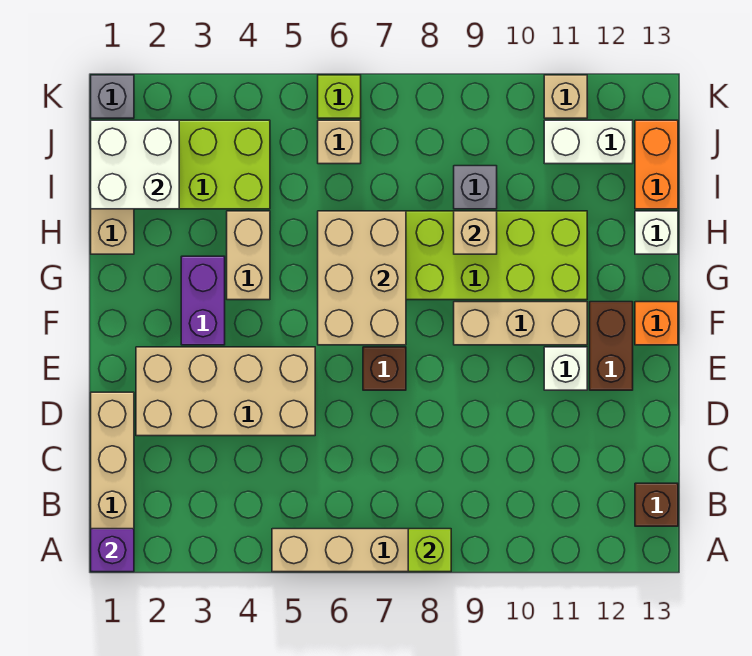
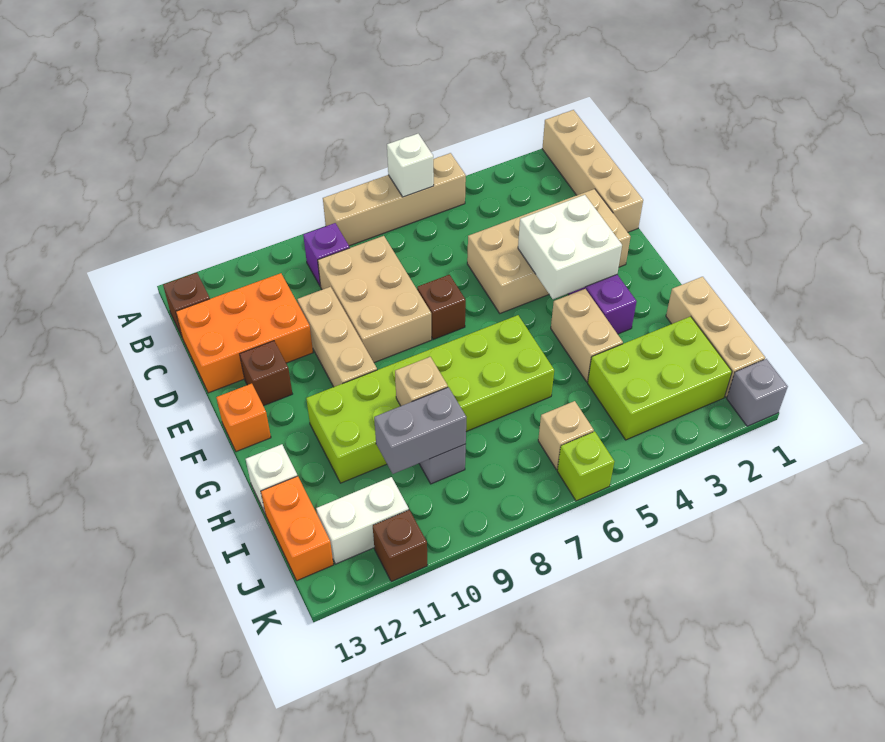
purple brick A1 level 2 -> purple brick B9 level 1
lime brick A8 level 2 -> none
none -> orange brick C11:D13 level 1
white brick E11 level 1 -> white brick A6 level 2
brown brick E12:F12 level 1 -> brown brick E12 level 1
tan brick F6:H7 level 2 -> tan brick C8:E9 level 1
tan brick F9:F11 level 1 -> tan brick D10:F10 level 1
white brick I1:J2 level 2 -> white brick E3:F4 level 2
none -> grey brick I9:I10 level 2
tan brick K11 level 1 -> brown brick K11 level 1

